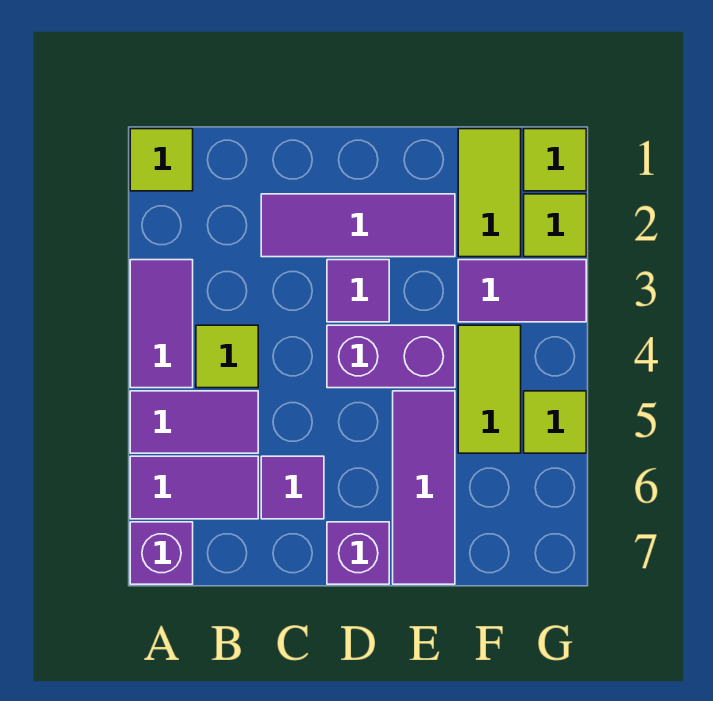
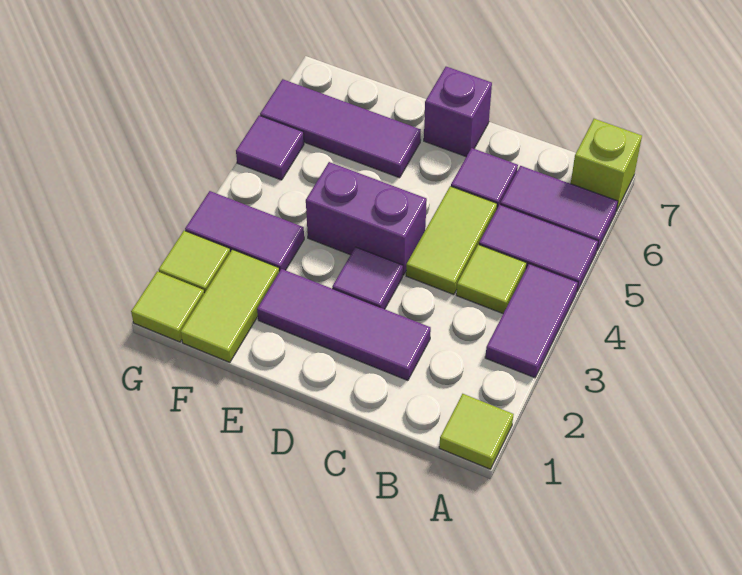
purple brick A7 level 1 -> lime brick A7 level 1
purple tile E5:E7 level 1 -> purple tile E6:G6 level 1
lime tile F4:F5 level 1 -> lime tile C4:C5 level 1
lime tile G5 level 1 -> purple tile G5 level 1

